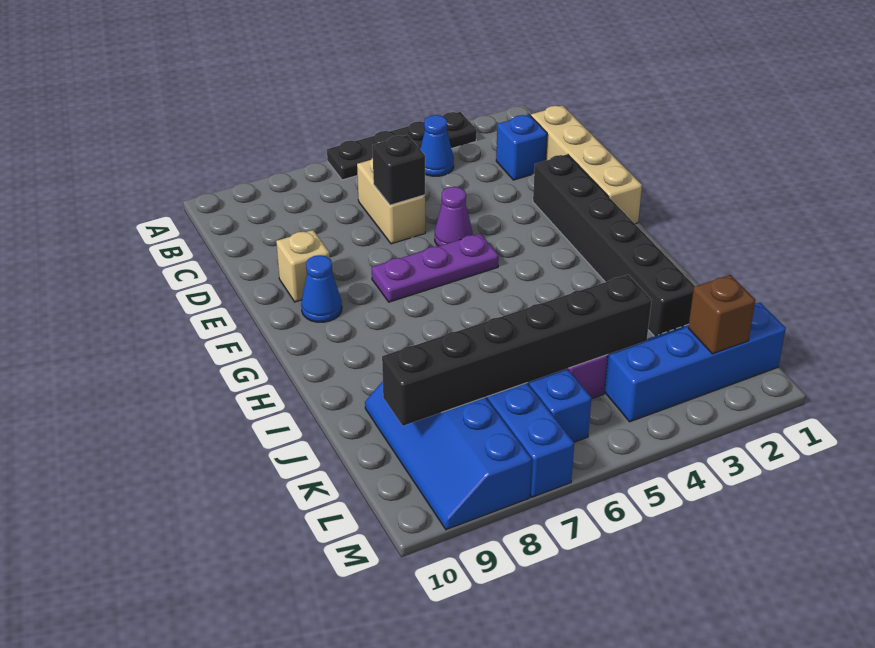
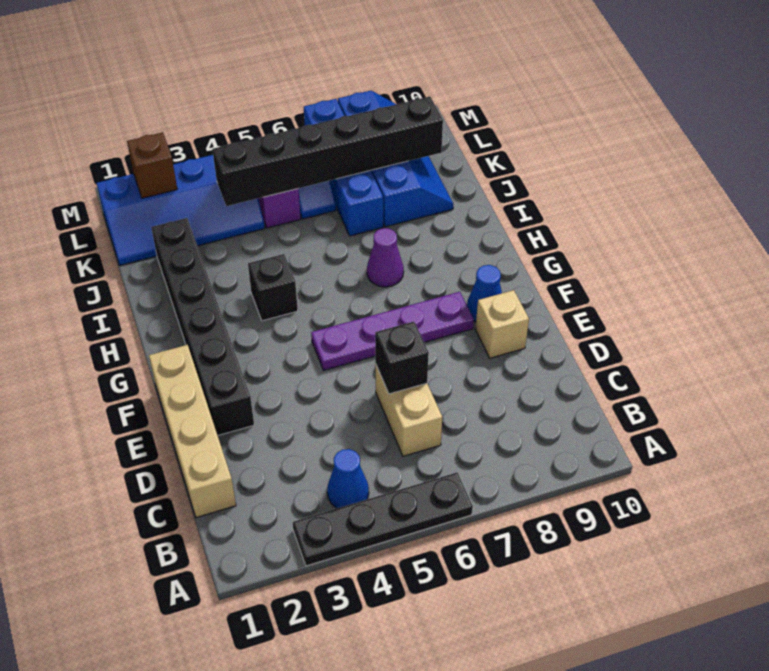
blue brick C2 level 1 -> none
purple cone E5 level 1 -> purple cone H7 level 1
purple plate F5:F7 level 1 -> purple plate F5:F8 level 1
none -> black brick H4 level 1

